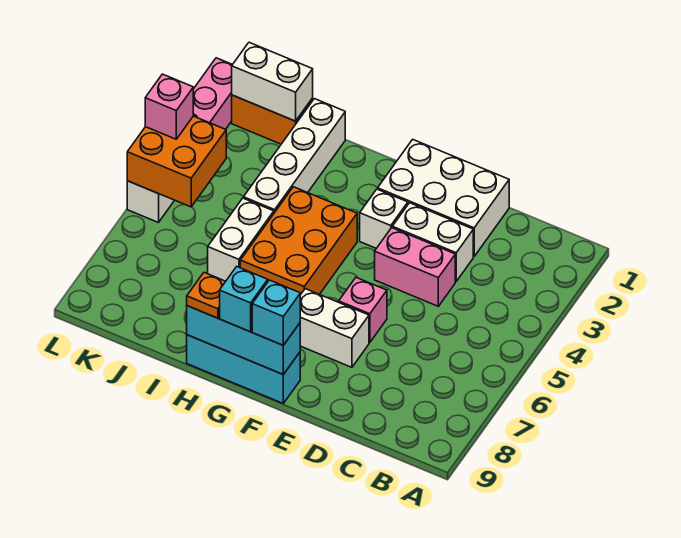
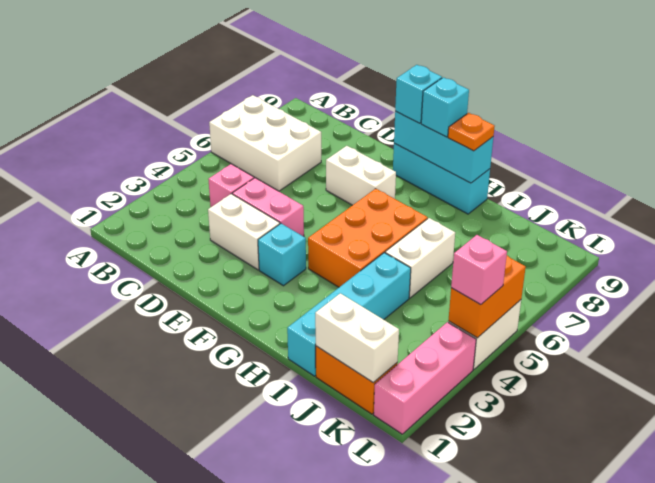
white brick D1:F2 level 1 -> white brick A6:C7 level 1
pink brick E6 level 1 -> pink brick C4 level 1
white brick F3 level 1 -> cyan brick F3 level 1
white brick I1:I4 level 1 -> cyan brick I1:I4 level 1
orange brick K4:L5 level 2 -> orange brick L4:L5 level 2

